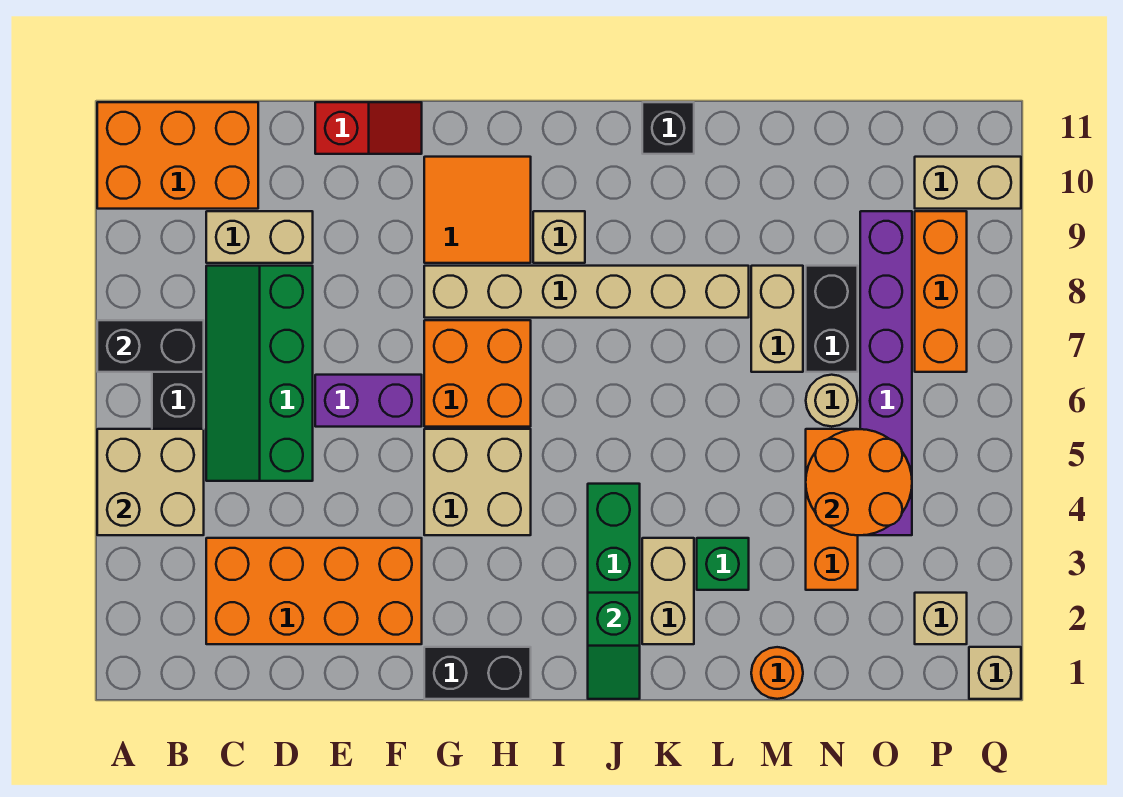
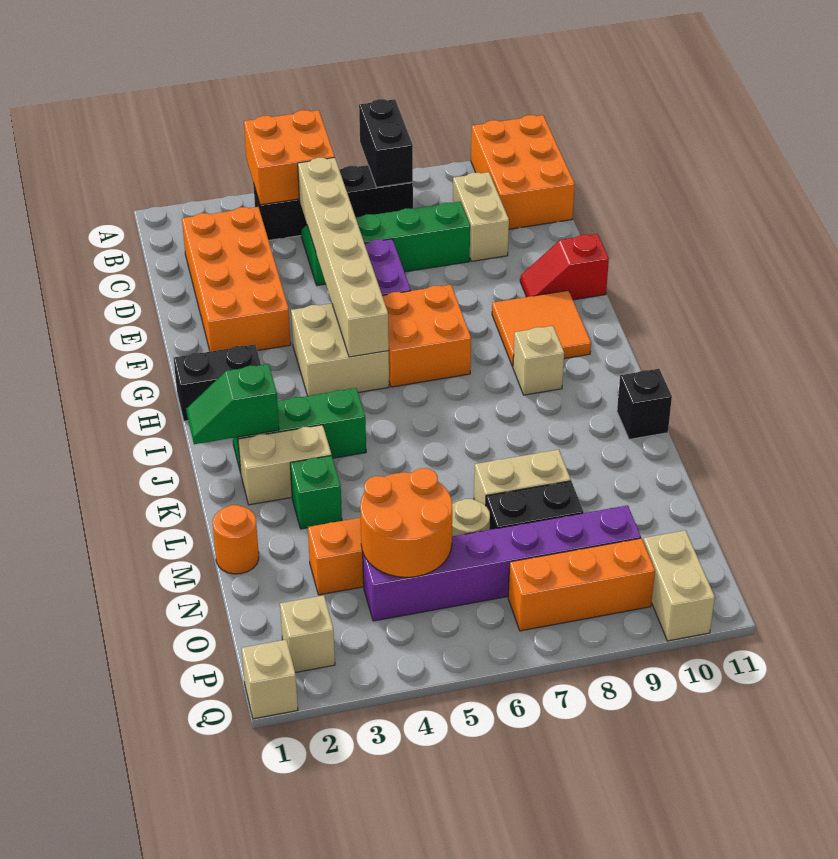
tan brick A4:B5 level 2 -> orange brick A4:B5 level 2
red slope E11:F11 level 1 top E -> red slope F10:F11 level 1 top 11
black brick G1:H1 level 1 -> black brick H1:H2 level 1
tan brick G8:L8 level 1 -> tan brick C5:H5 level 2

